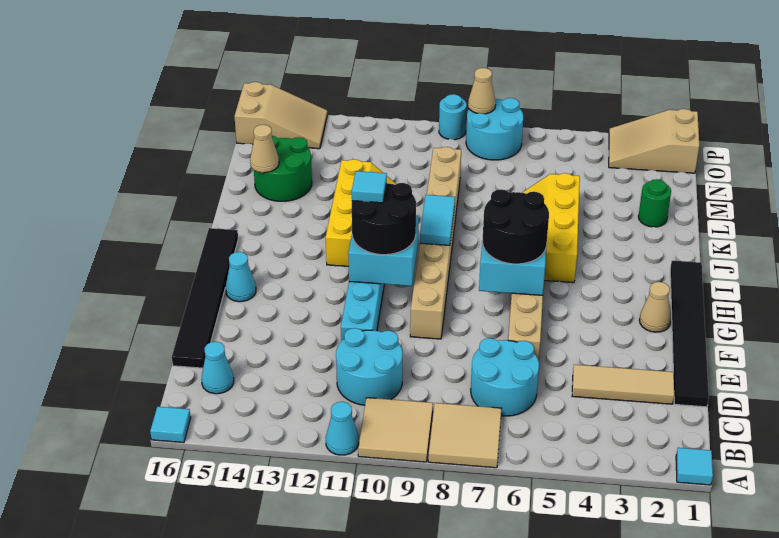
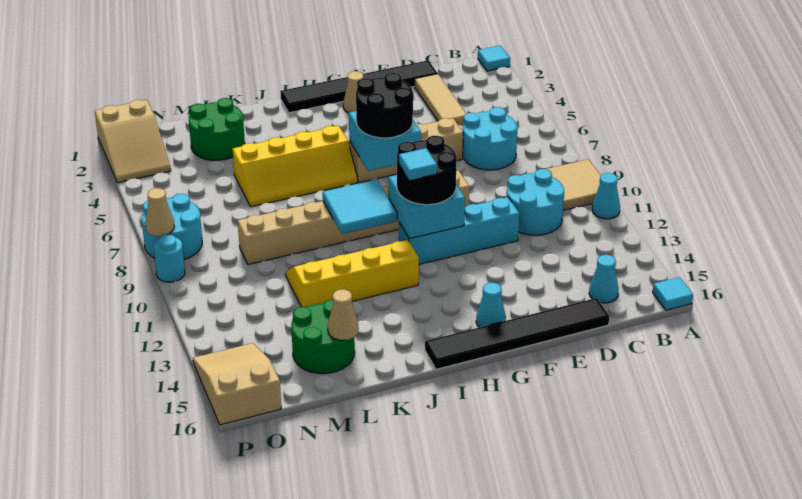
tan tile A7:B8 level 1 -> none
cyan tile I9:J9 level 2 -> cyan tile I9:J10 level 2
green round brick L2 level 1 -> green round brick L2:M3 level 1

